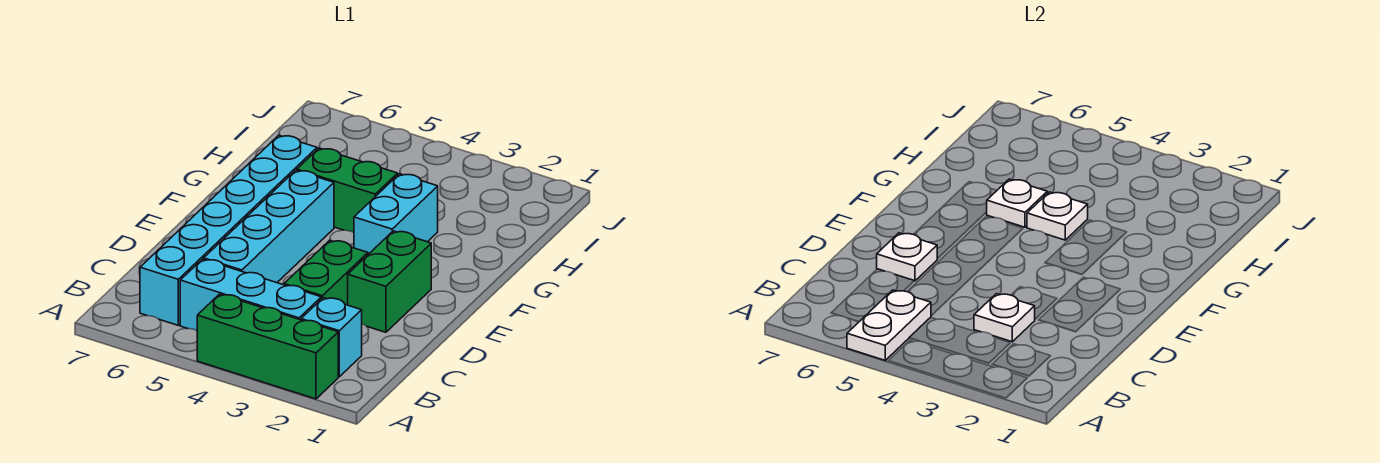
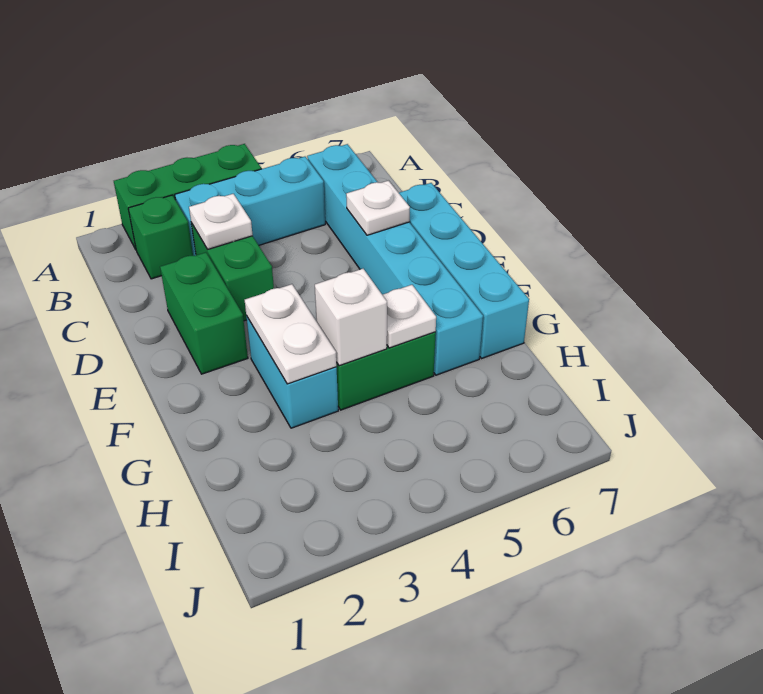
white plate A5:B5 level 2 -> white plate F3:G3 level 2
cyan brick B2 level 1 -> green brick B2 level 1
cyan brick C5:F5 level 1 -> cyan brick D7:G7 level 1
white plate G4 level 2 -> white brick G4 level 2

